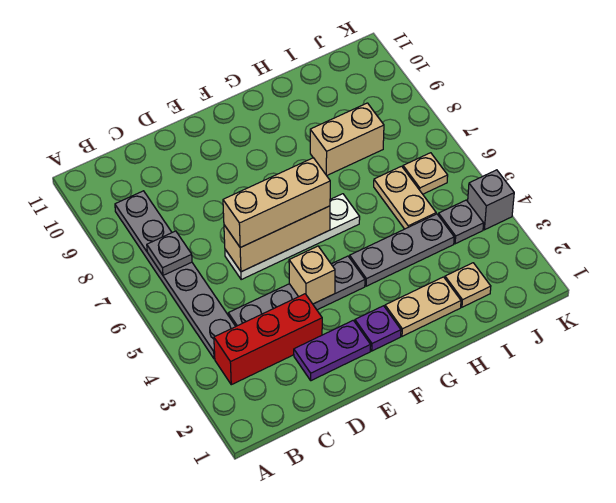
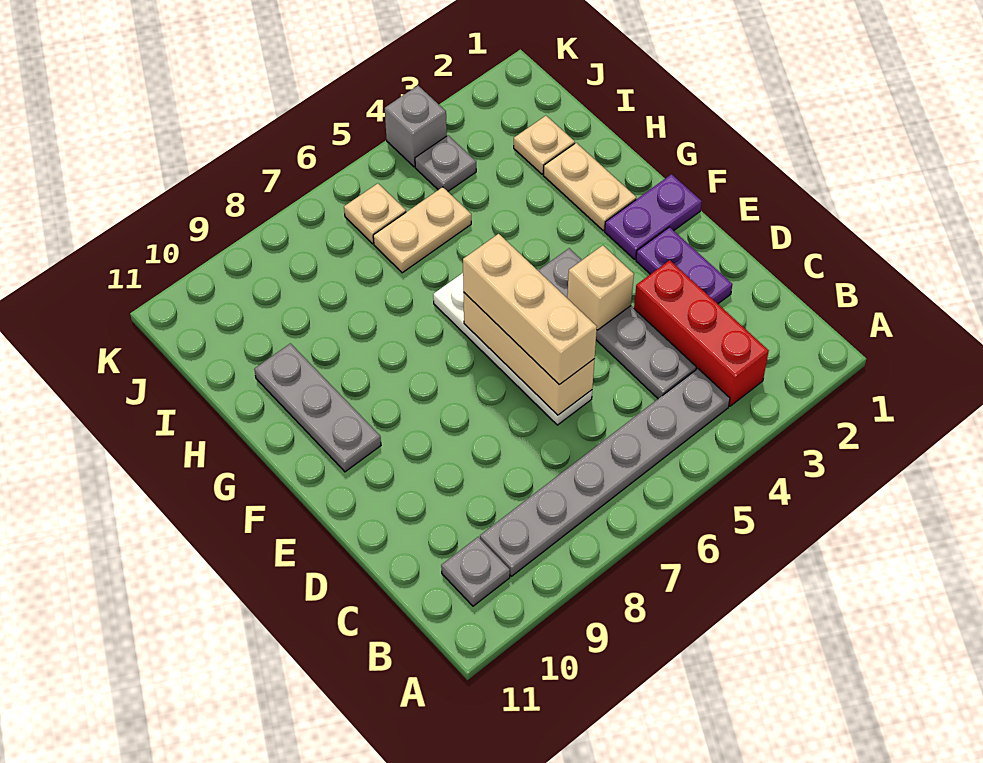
grey plate B7 level 2 -> grey plate B10 level 1
purple plate F2 level 1 -> purple plate F1:F2 level 1
grey plate G4:I4 level 1 -> grey plate F10:H10 level 1
tan brick H8:I8 level 1 -> none

